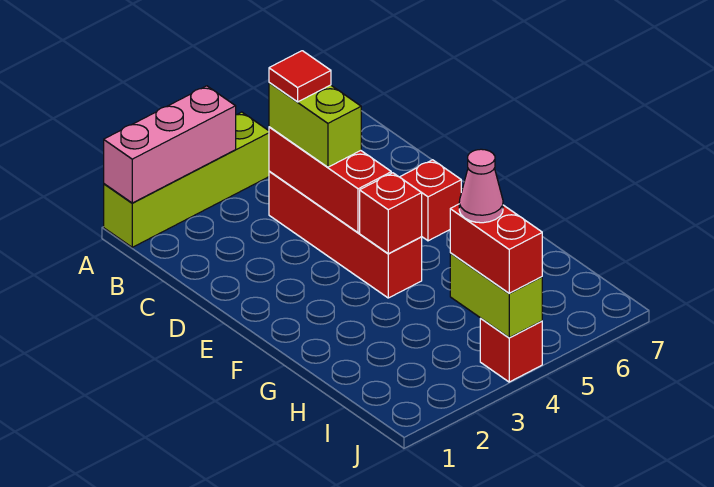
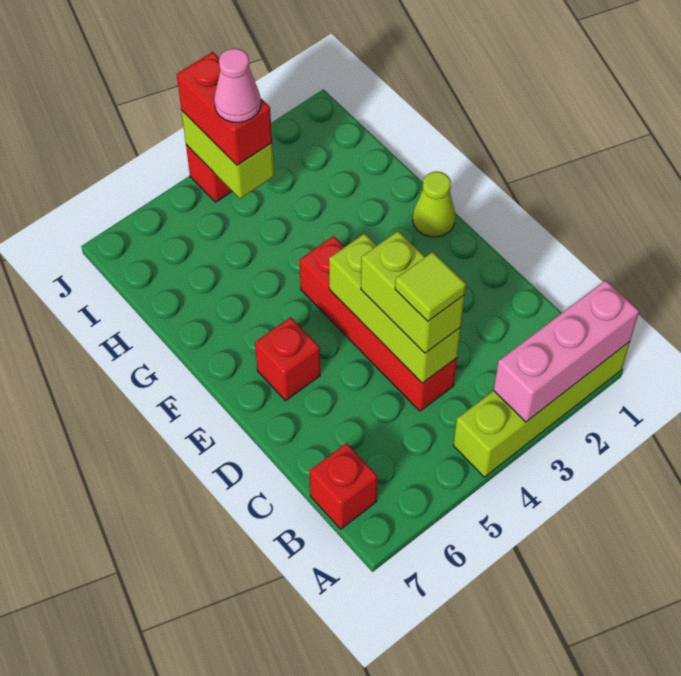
red brick C4:E4 level 2 -> lime brick C4:E4 level 2
red tile C4 level 4 -> lime tile C4 level 4
none -> lime cone F1 level 1
red brick F4 level 2 -> red brick B7 level 1

